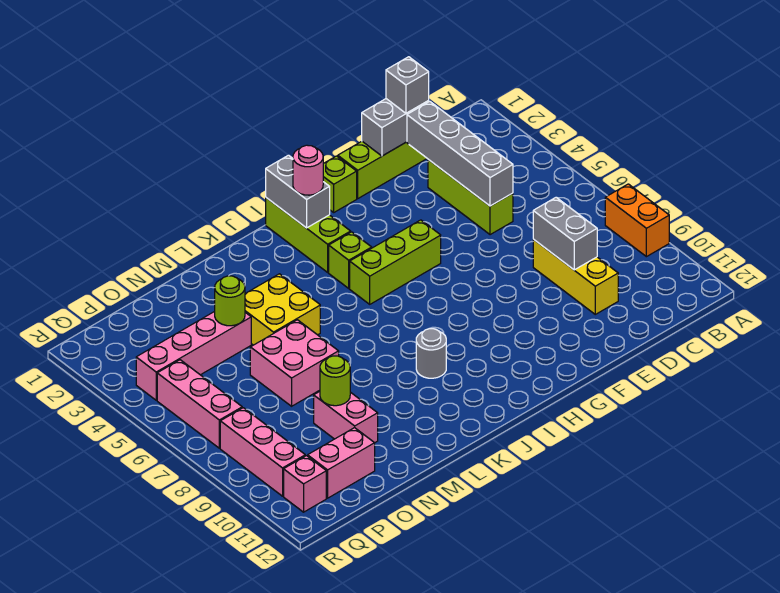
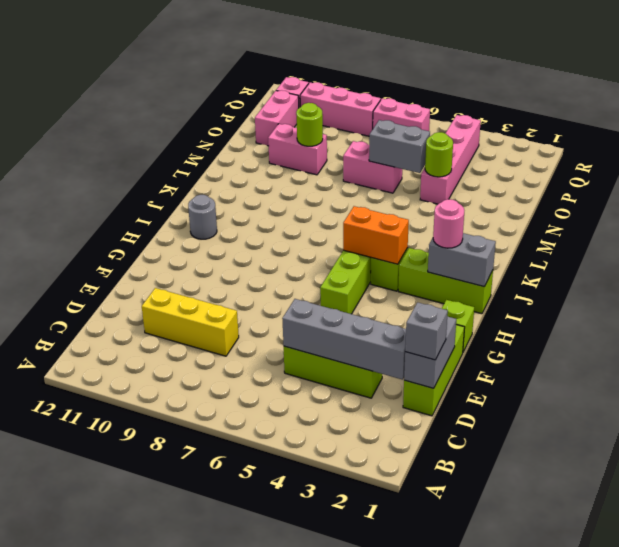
orange brick A8:A9 level 1 -> orange brick I4:I5 level 2
grey brick D8:D9 level 2 -> grey brick N5:N6 level 2
grey round brick J9 level 1 -> grey round brick I11 level 1
yellow brick L4:M5 level 1 -> none
pink brick M6:N7 level 1 -> pink brick N6:N7 level 1
pink brick Q5:Q7 level 1 -> pink brick Q6:Q7 level 1

